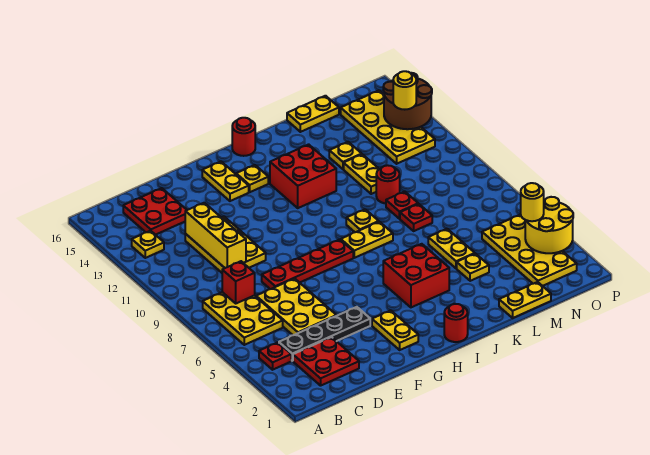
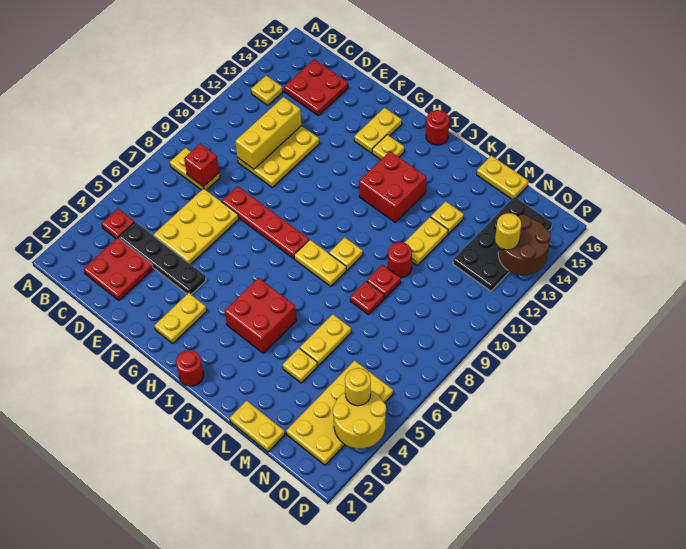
yellow plate B6:C8 level 1 -> yellow plate B8:C8 level 1
yellow plate N12:O15 level 1 -> black plate N12:O15 level 1

